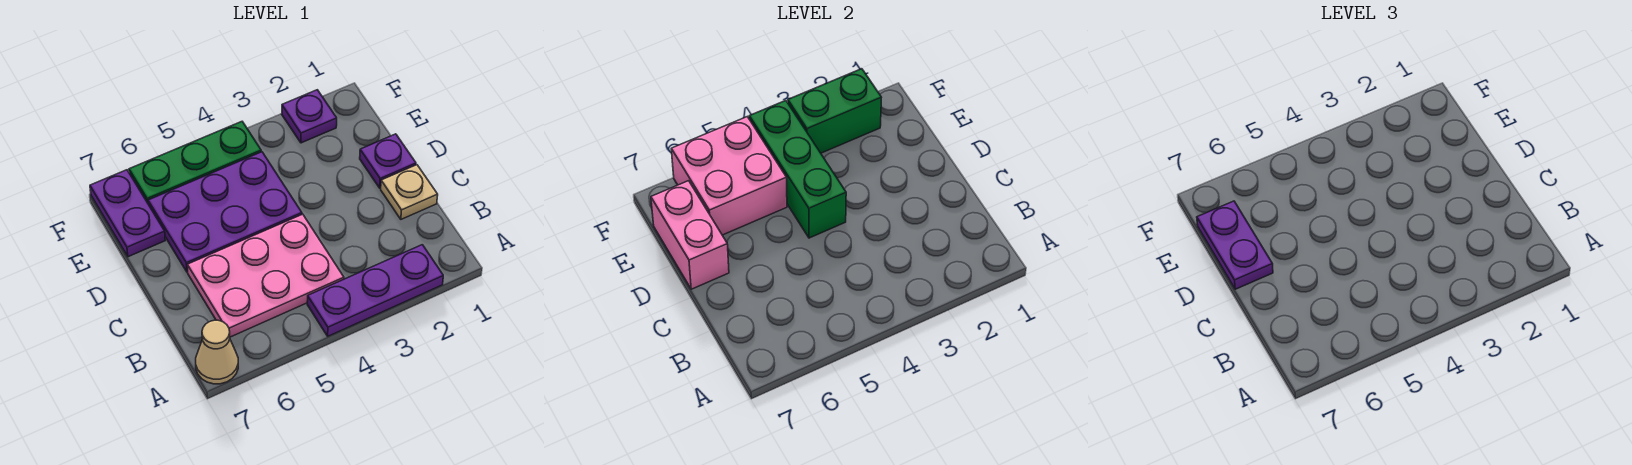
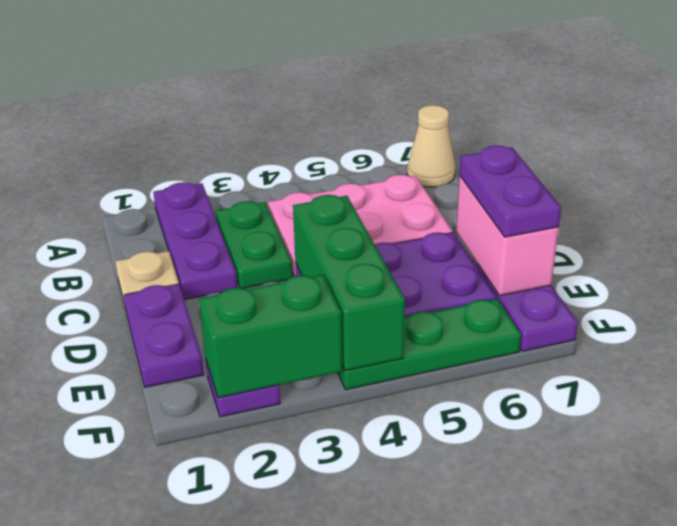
purple plate A2:A4 level 1 -> purple plate A2:C2 level 1
none -> green plate B3:C3 level 1
purple plate D1 level 1 -> purple plate D1:E1 level 1
pink brick E5:F6 level 2 -> none

